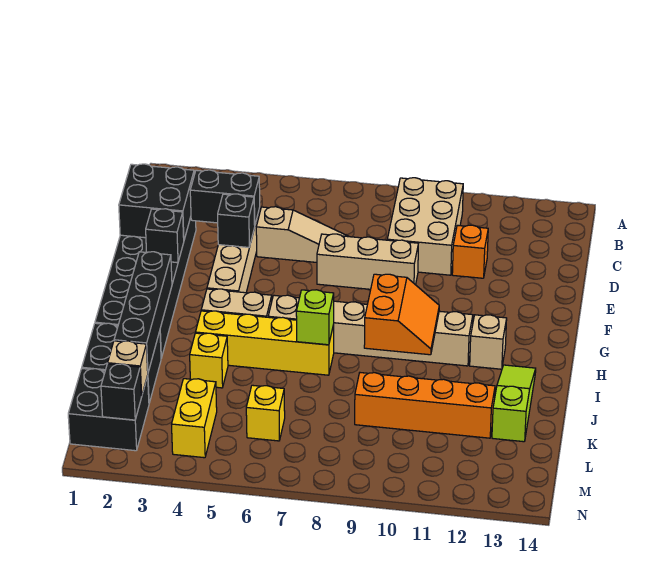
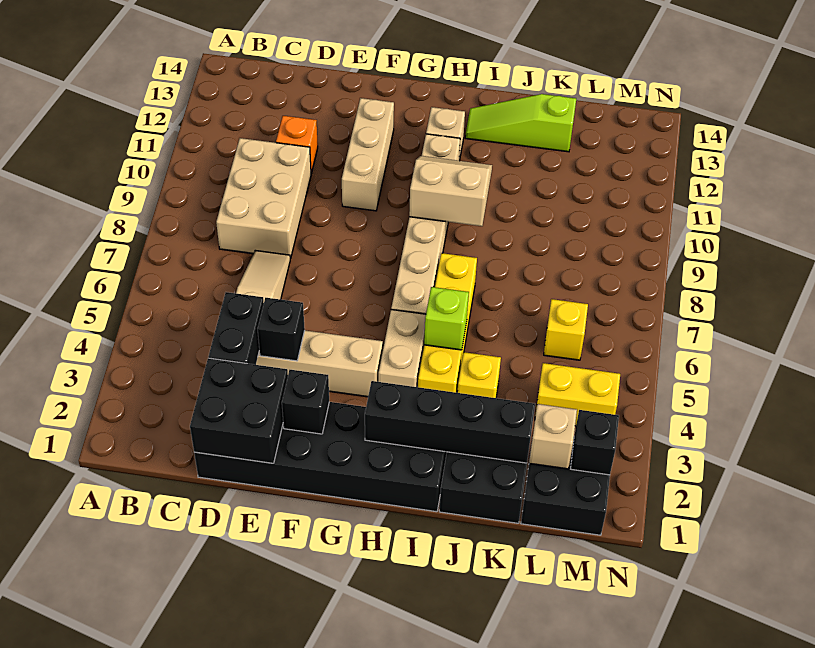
tan brick B9:D10 level 1 -> tan brick C8:D10 level 1
tan brick E7:E9 level 1 -> tan brick F10:F12 level 1
orange slope H9:I10 level 2 top 9 -> tan slope H9:I10 level 2 top 9
lime brick I7 level 2 -> lime brick I5 level 2
orange brick K9:K12 level 1 -> none

